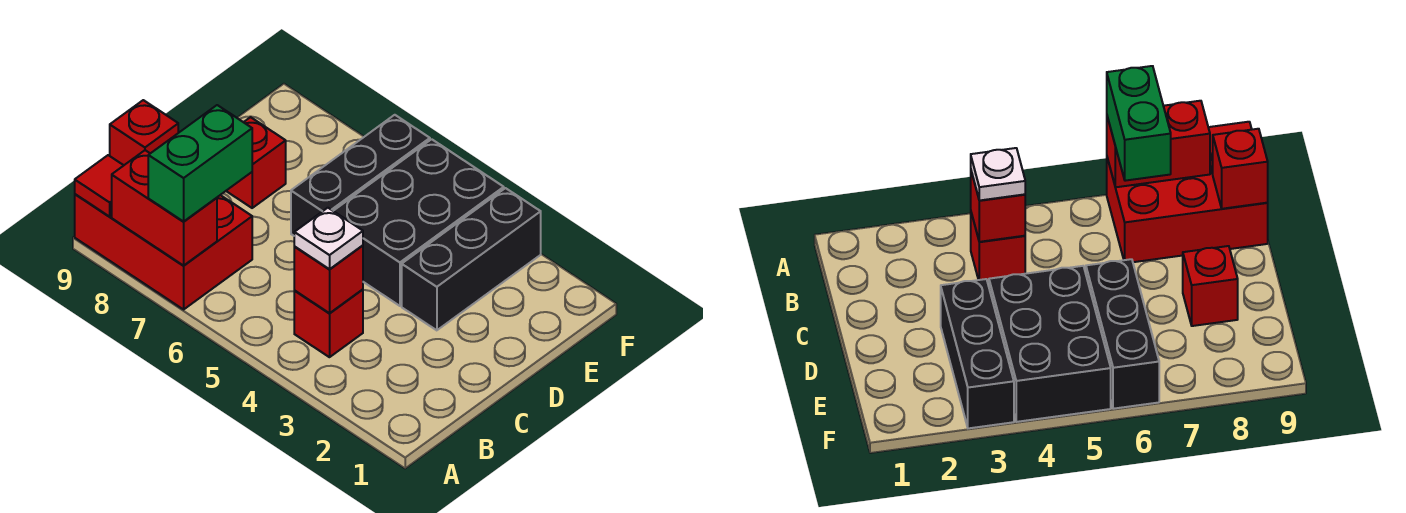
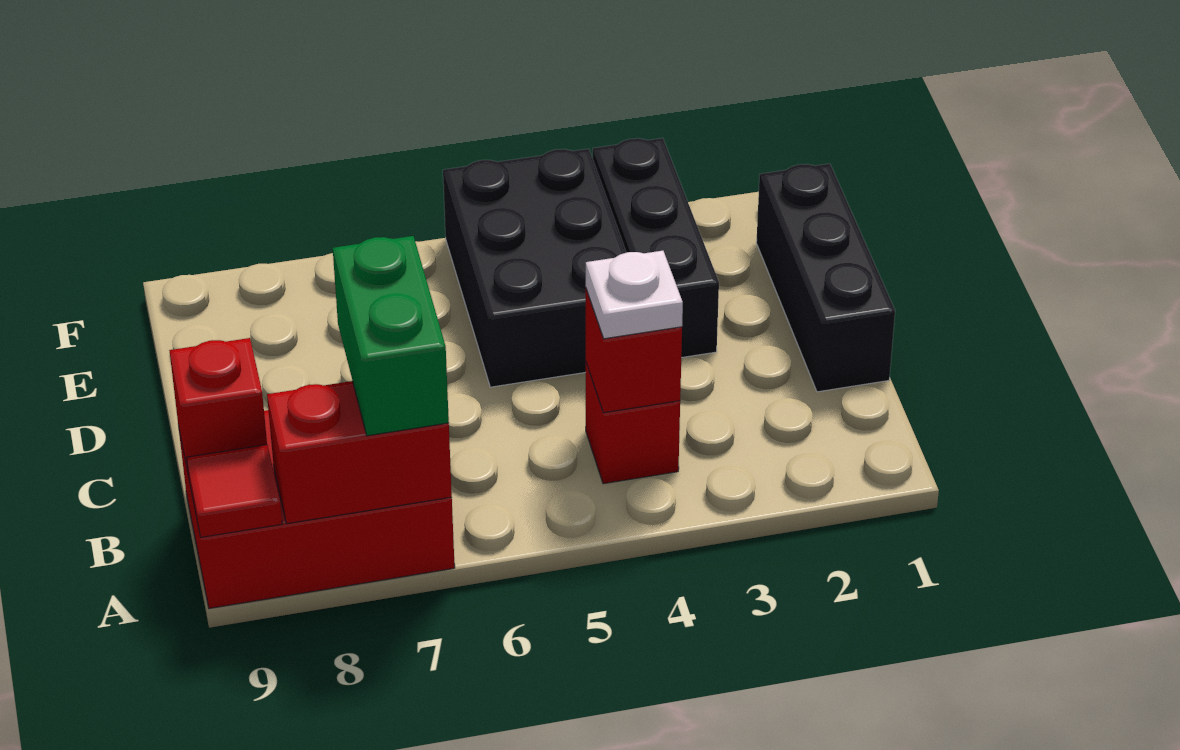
black brick D6:F6 level 1 -> black brick C1:E1 level 1
red brick D8 level 1 -> none

